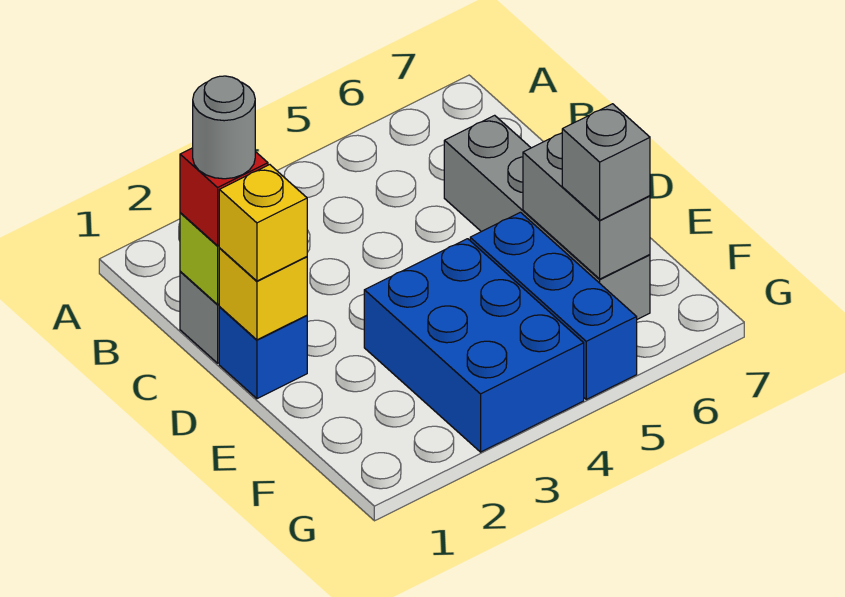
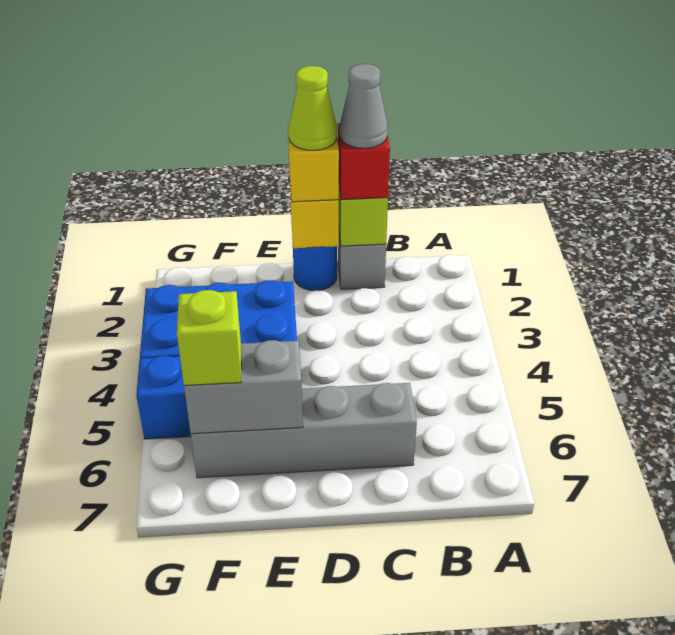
grey round brick C1 level 4 -> grey cone C1 level 4
blue brick D1 level 1 -> blue round brick D1 level 1
none -> lime cone D1 level 4
grey brick F6 level 3 -> lime brick F6 level 3

